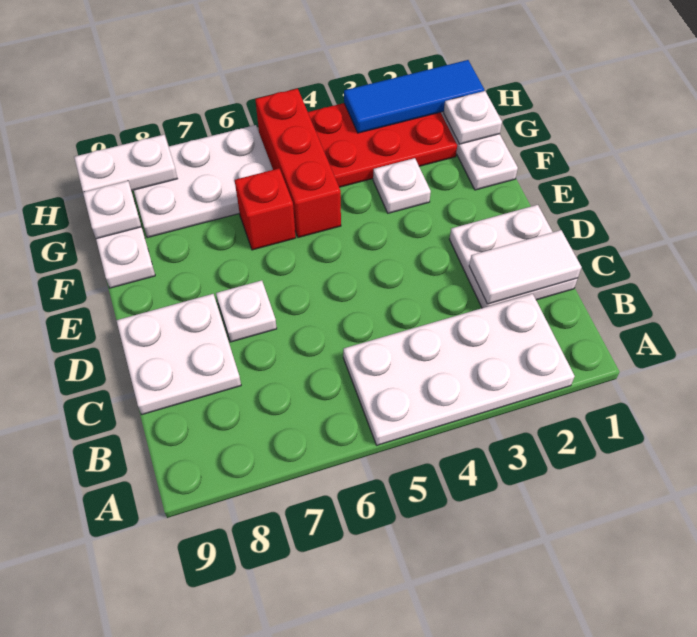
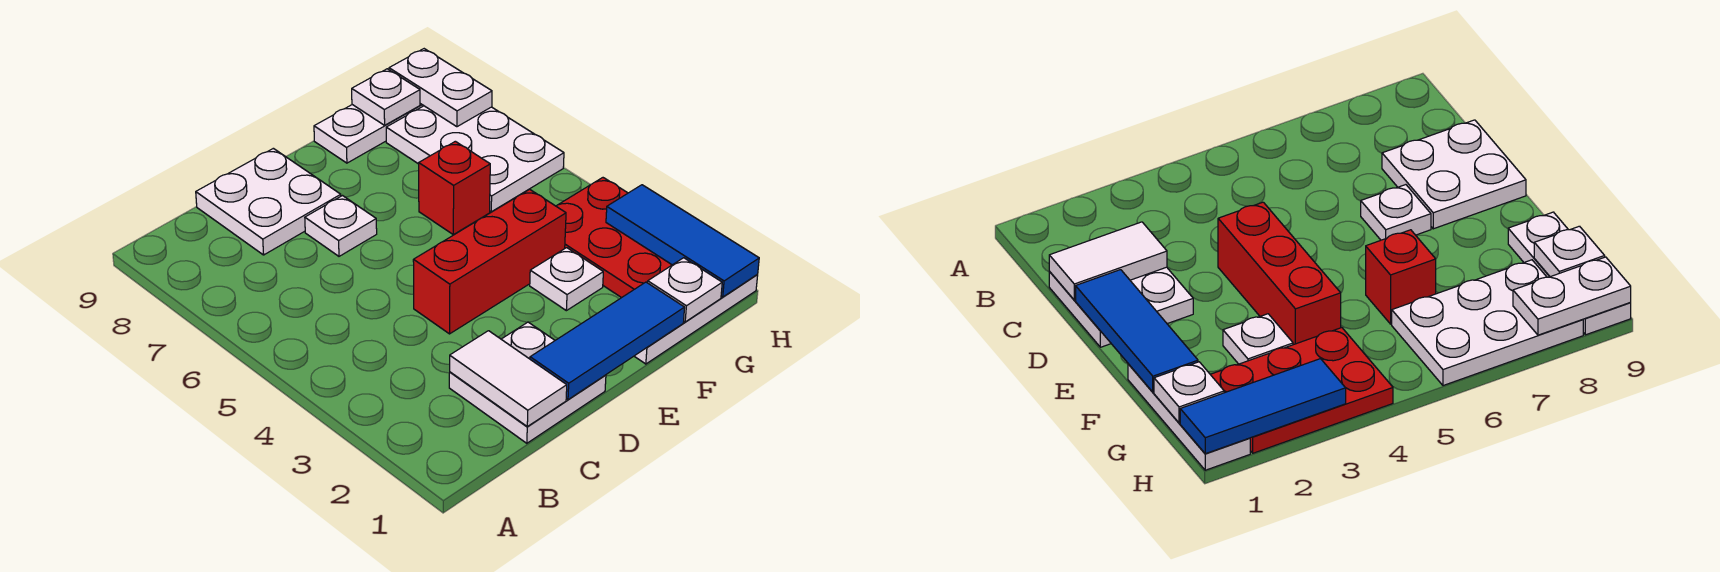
white plate A2:B5 level 1 -> none
none -> blue tile D1:F1 level 2
red brick F5:H5 level 1 -> red brick D4:F4 level 1

